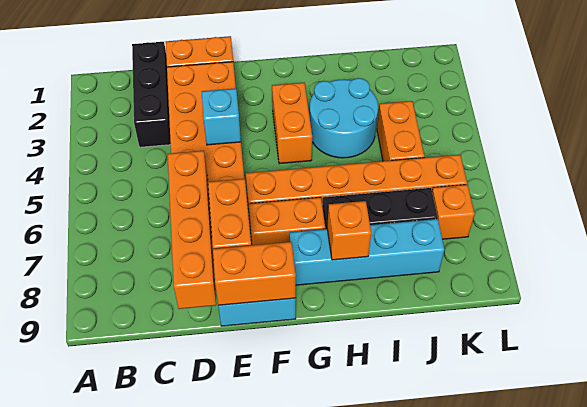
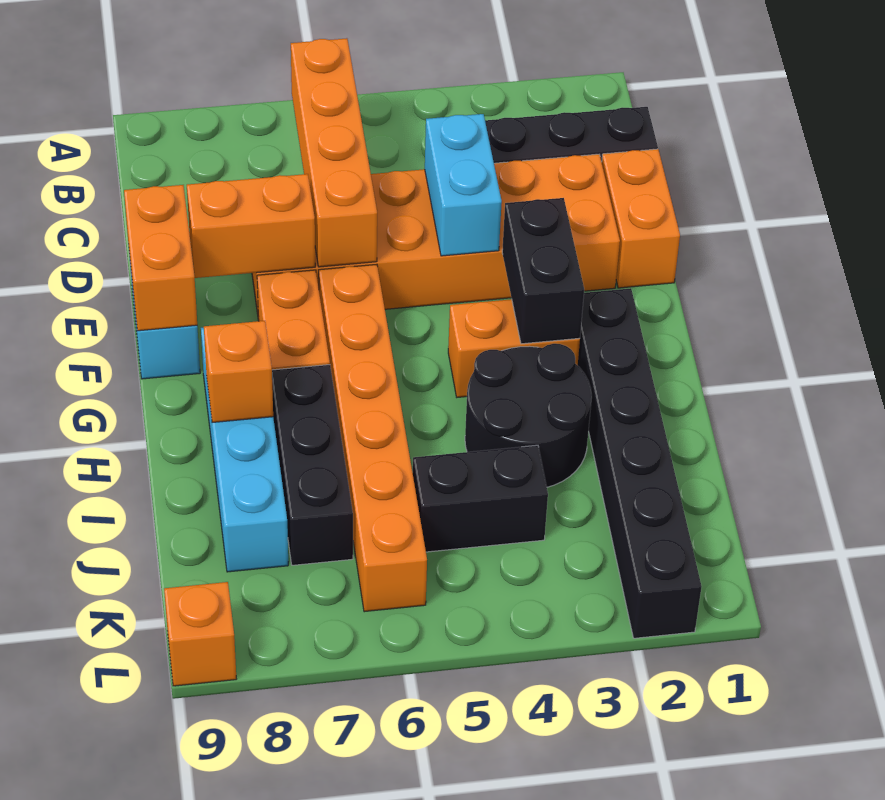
orange brick D6:D9 level 2 -> orange brick B6:E6 level 2
cyan brick E4 level 2 -> cyan brick D4:E4 level 2
none -> black brick F3:G3 level 2
none -> black brick G2:L2 level 1
cyan round brick H3:I4 level 1 -> black round brick H3:I4 level 1
orange brick J4:J5 level 1 -> black brick J4:J5 level 1
orange brick K7 level 1 -> orange brick L9 level 1

